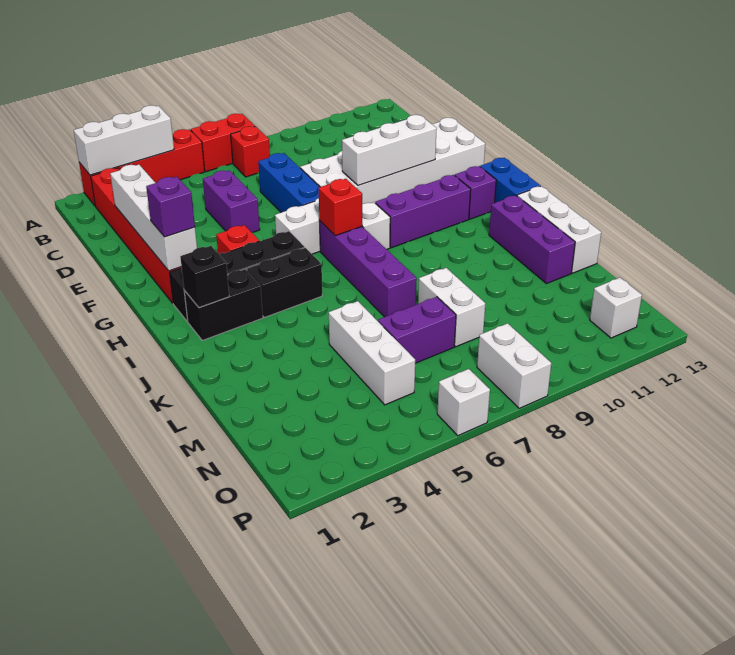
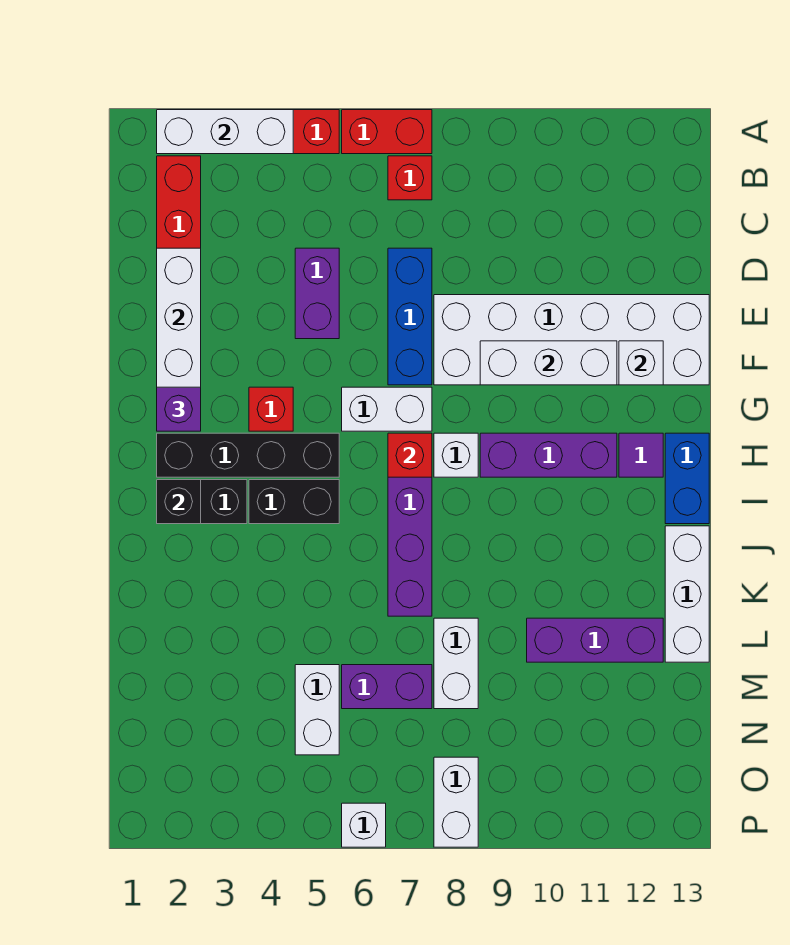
purple brick H12 level 1 -> purple tile H12 level 1
purple brick J12:L12 level 1 -> purple brick L10:L12 level 1
white brick L5:N5 level 1 -> white brick M5:N5 level 1
white brick O12 level 1 -> white brick F12 level 2

